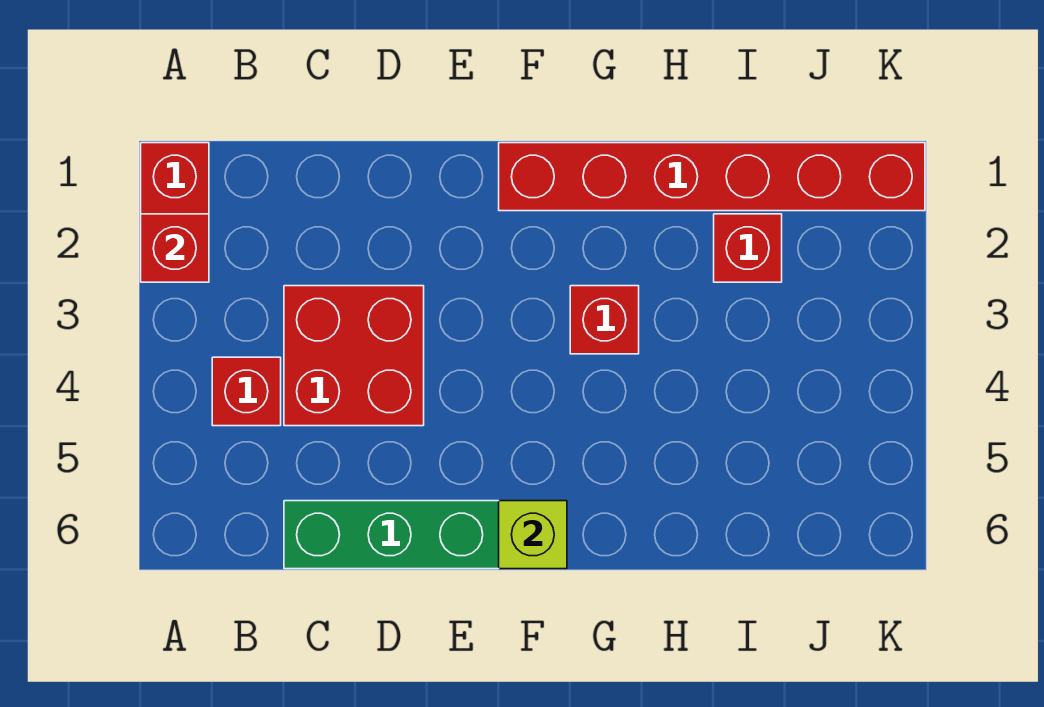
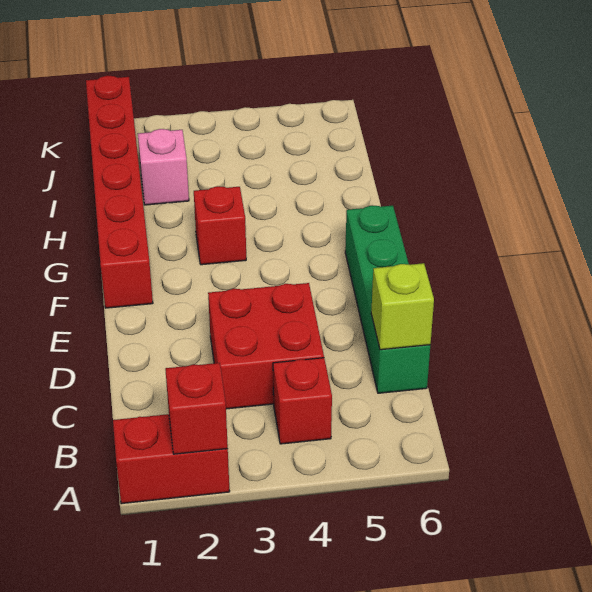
lime brick F6 level 2 -> lime brick C6 level 2
red brick I2 level 1 -> pink brick I2 level 1

